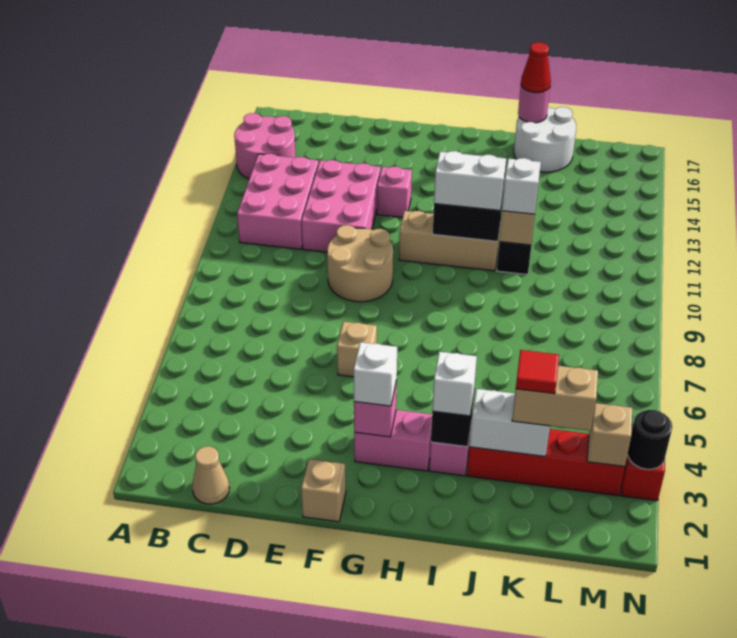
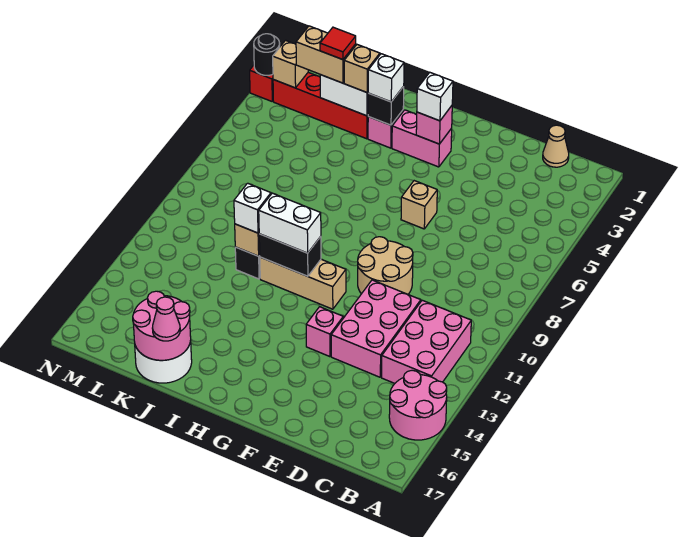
tan brick F1 level 1 -> tan brick J3 level 3
pink round brick J17 level 2 -> pink round brick J16:K17 level 2
red cone J17 level 3 -> pink cone J17 level 3

